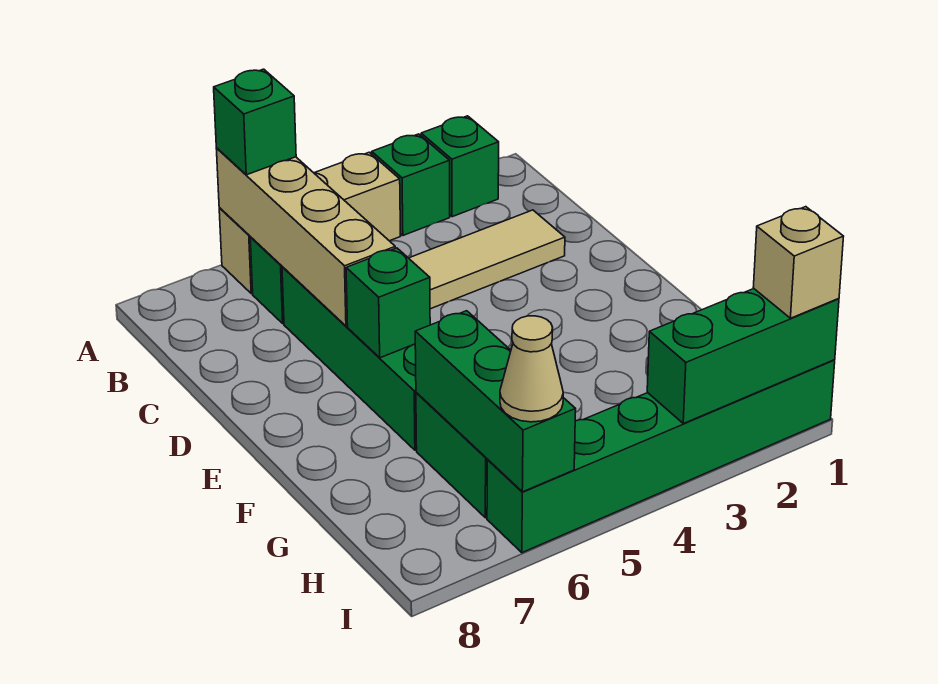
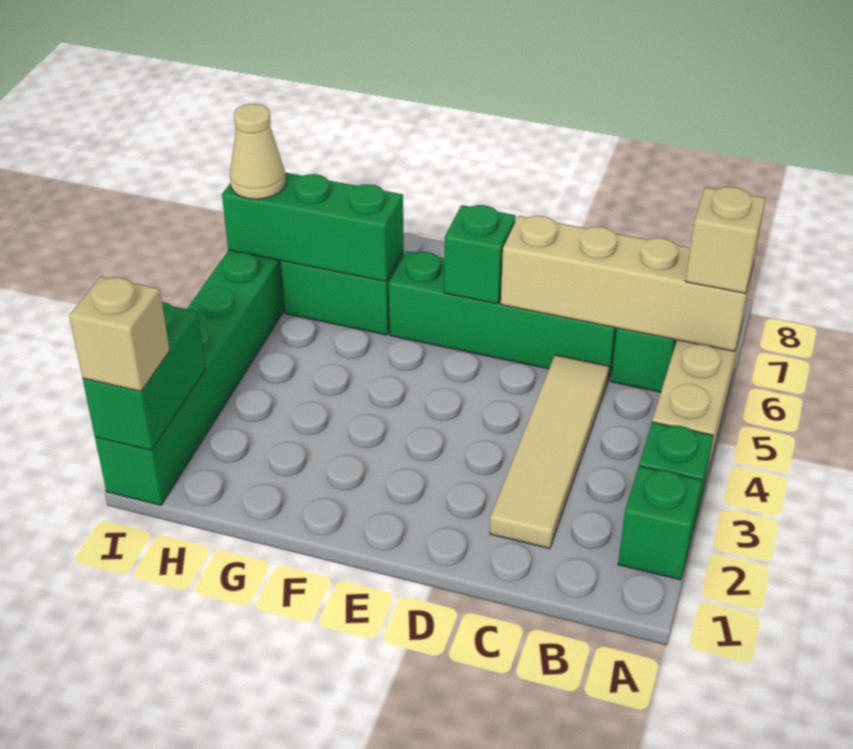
green brick A6 level 3 -> tan brick A6 level 3
green brick I1:I3 level 2 -> green brick I1:I2 level 2

